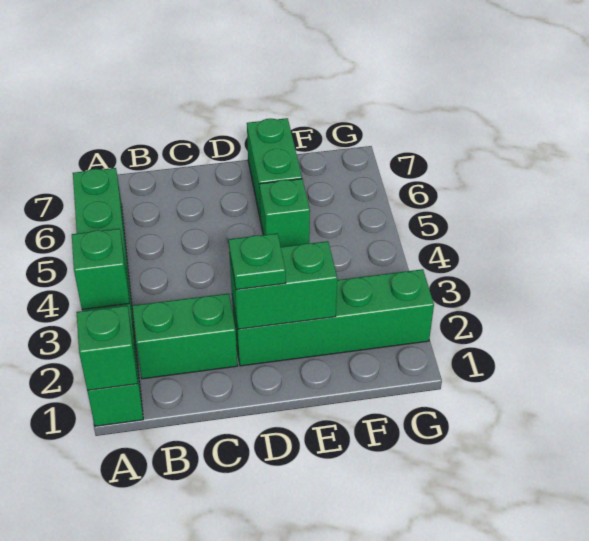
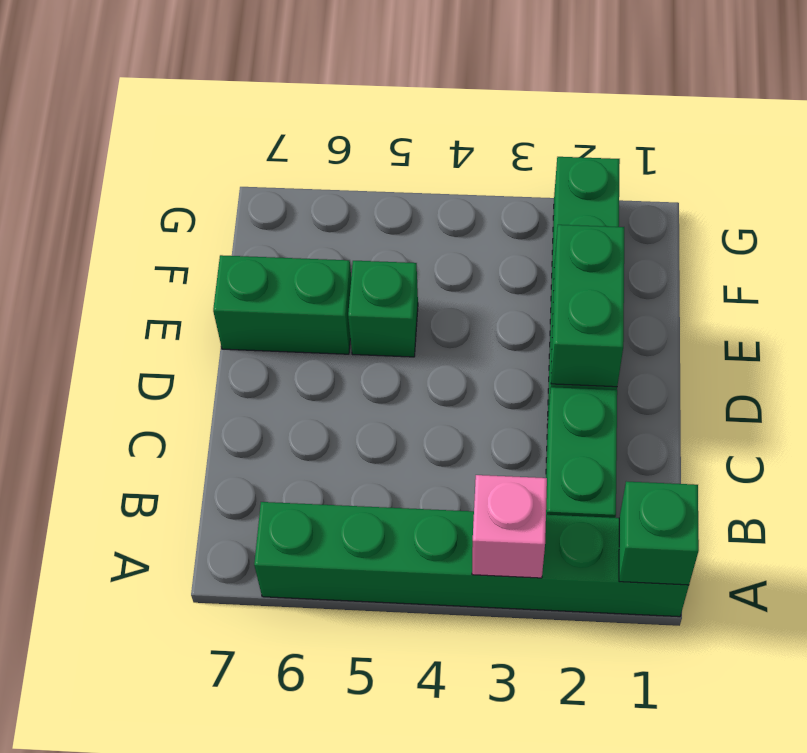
green brick A3 level 2 -> pink brick A3 level 2
green plate D2 level 3 -> none

